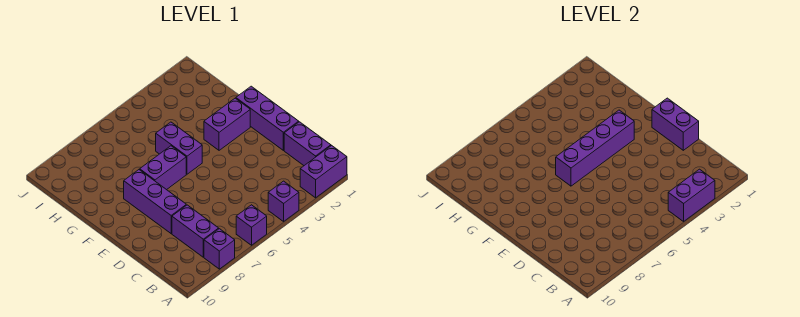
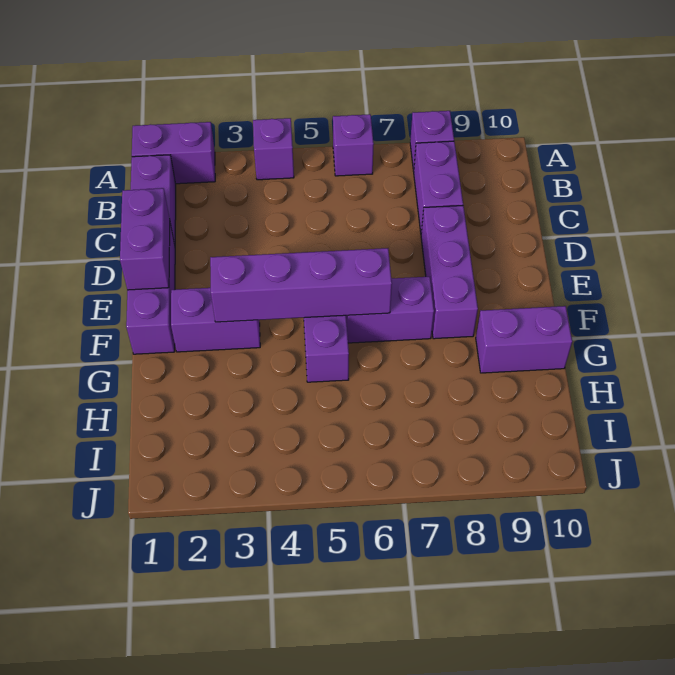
purple brick A3:A4 level 2 -> purple brick G9:G10 level 1

